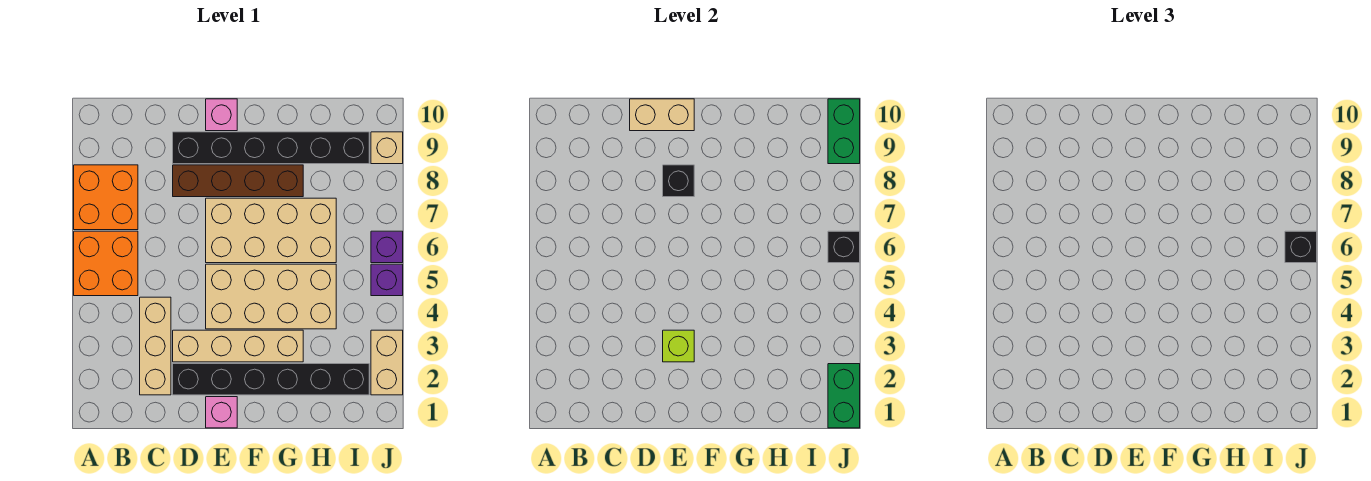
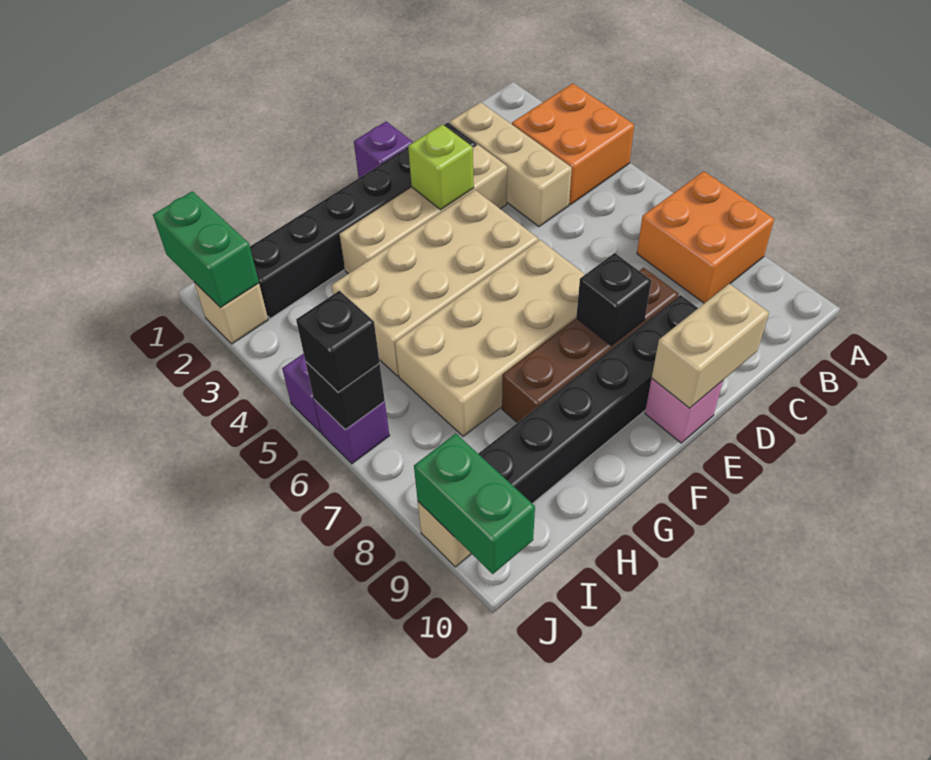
orange brick A5:B6 level 1 -> orange brick A3:B4 level 1
pink brick E1 level 1 -> purple brick E1 level 1
tan brick J2:J3 level 1 -> tan brick J2 level 1

